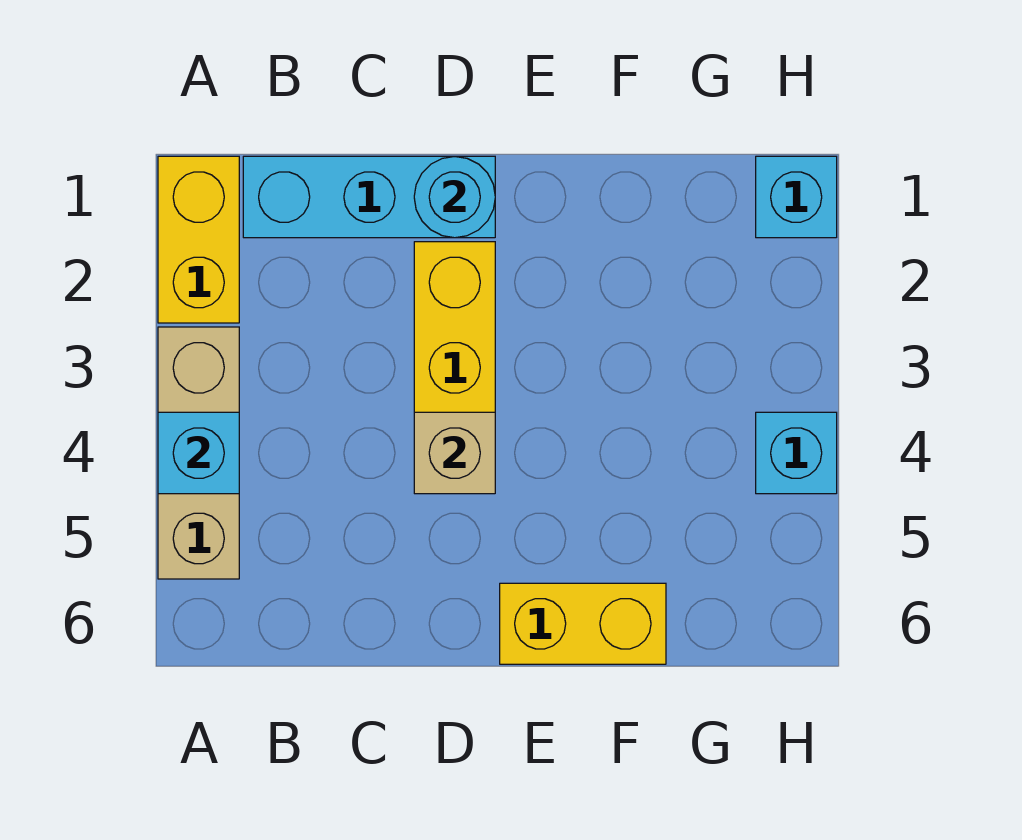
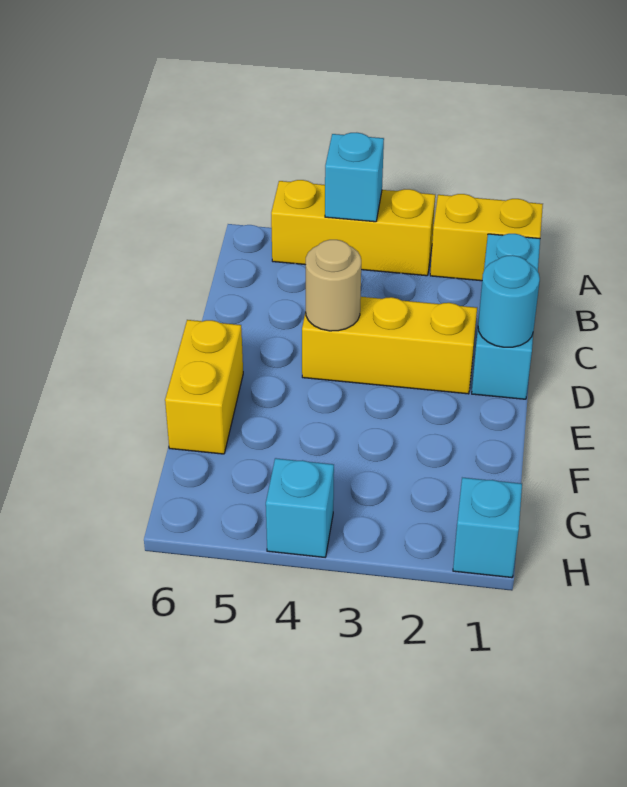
tan brick A3:A5 level 1 -> yellow brick A3:A5 level 1
tan brick D4 level 2 -> tan round brick D4 level 2

